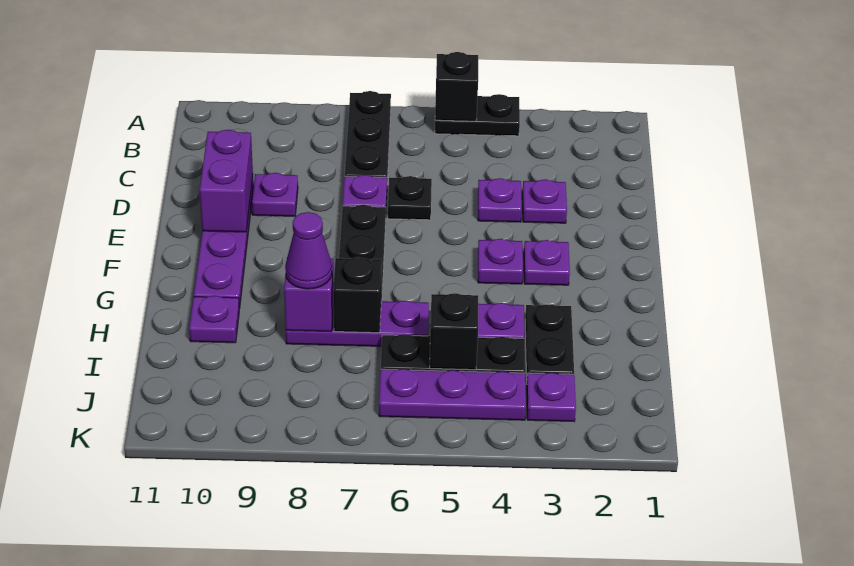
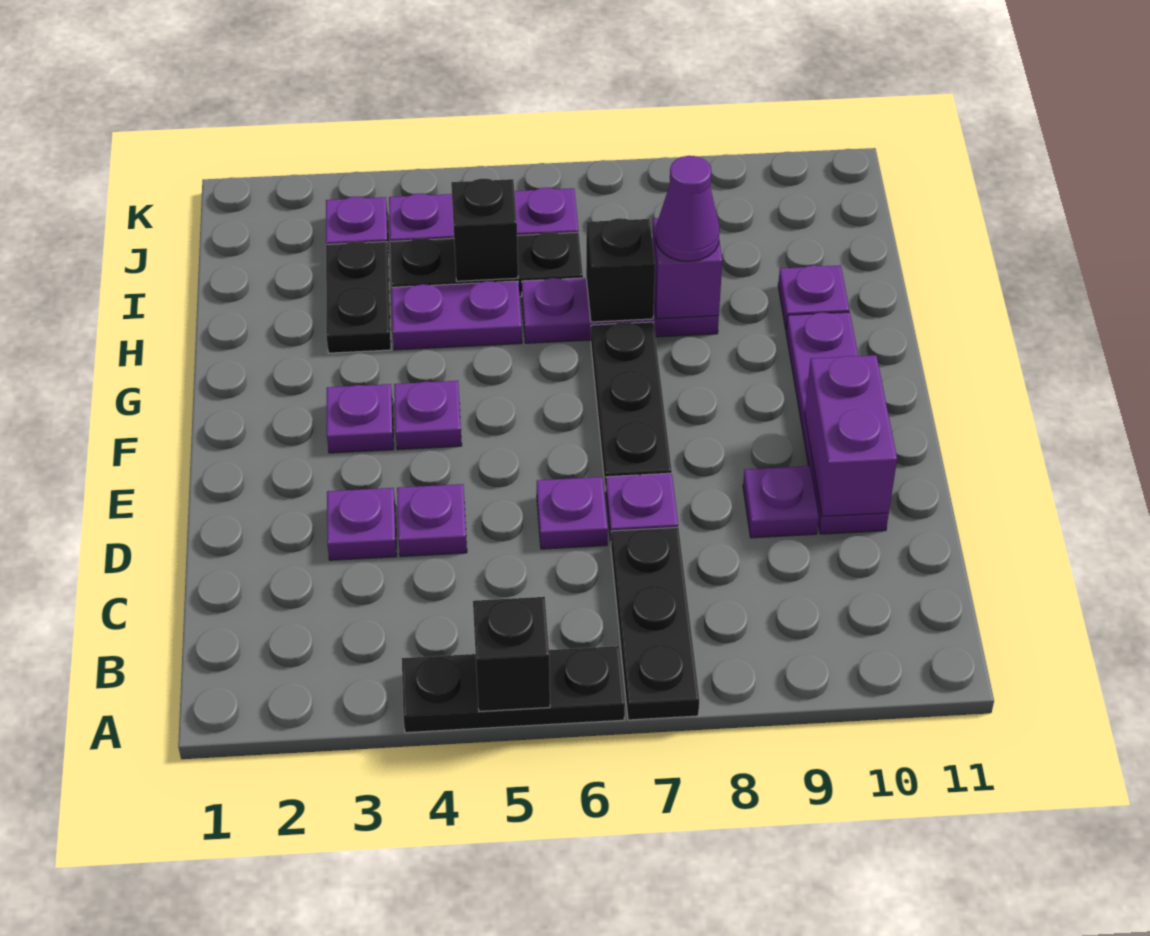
black plate A4:A5 level 1 -> black plate A4:A6 level 1
black plate D6 level 1 -> purple plate D6 level 1

